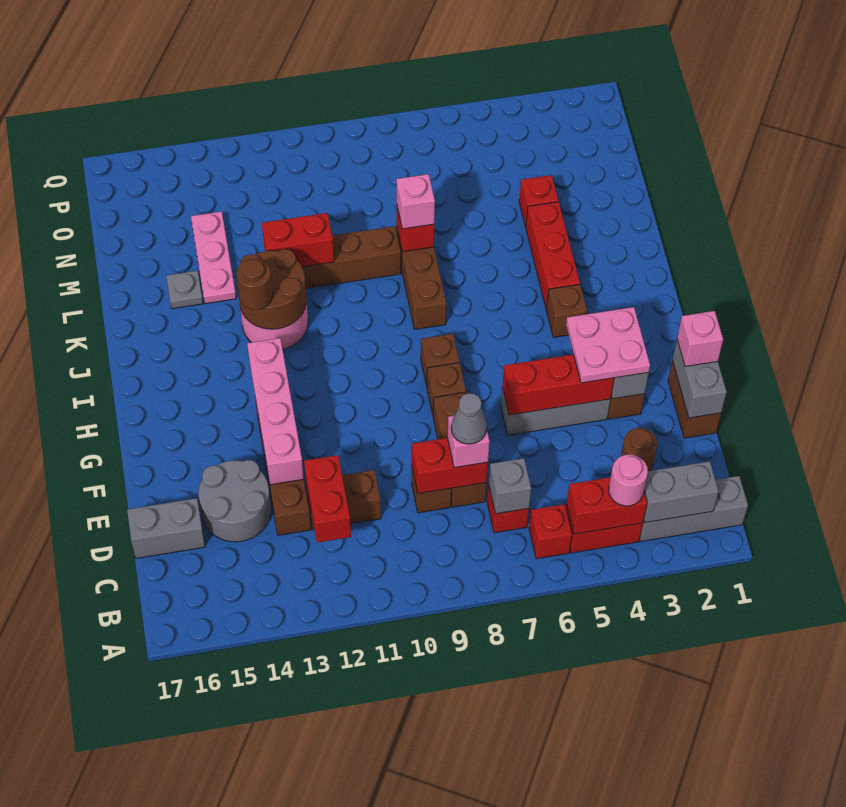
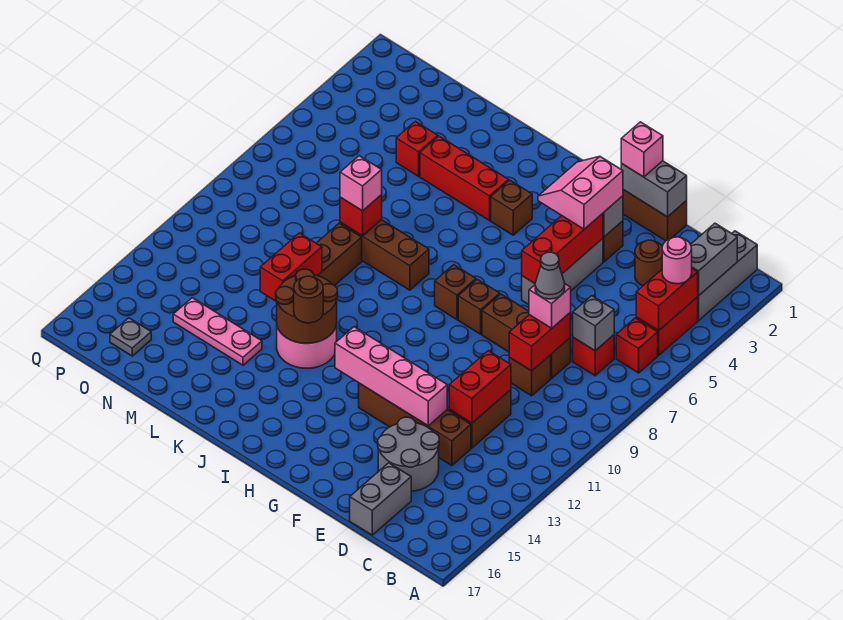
red brick C12:D12 level 2 -> red brick D11:D12 level 2
pink plate F3:G4 level 3 -> pink slope F3:G4 level 3 top F
grey plate L15 level 1 -> grey plate O16 level 1

